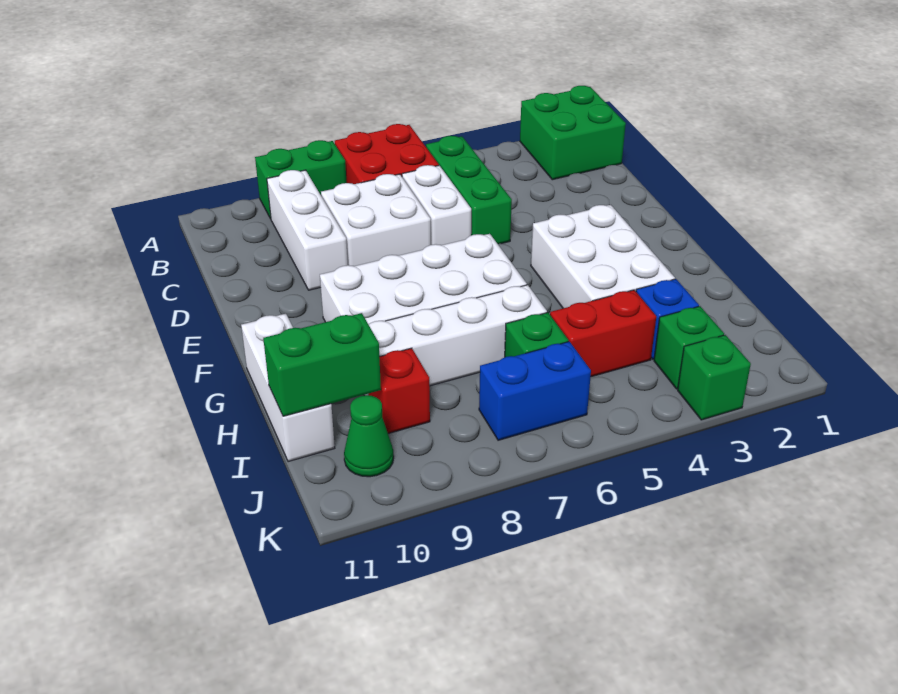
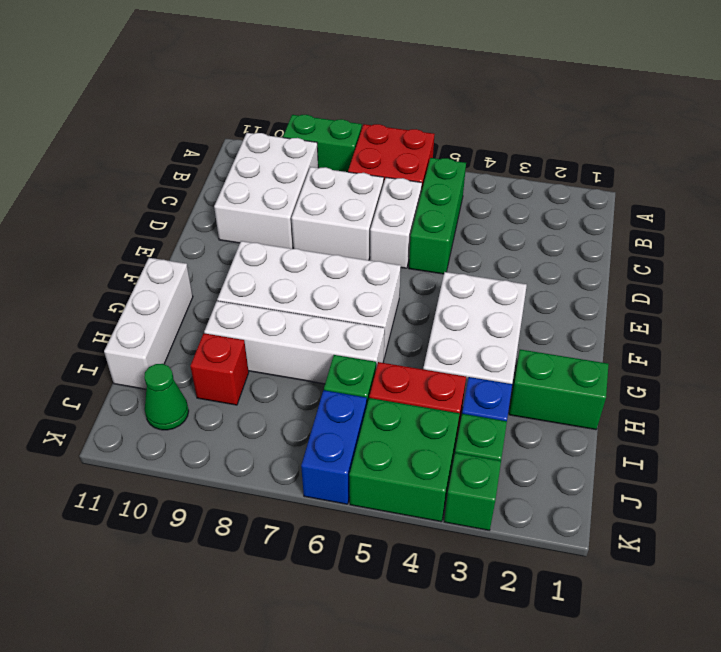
green brick A1:B2 level 1 -> green brick J4:K5 level 1
white brick B9:D9 level 1 -> white brick B9:D10 level 1
green brick I10:I11 level 2 -> green brick H1:H2 level 1
blue brick J6:J7 level 1 -> blue brick J6:K6 level 1

